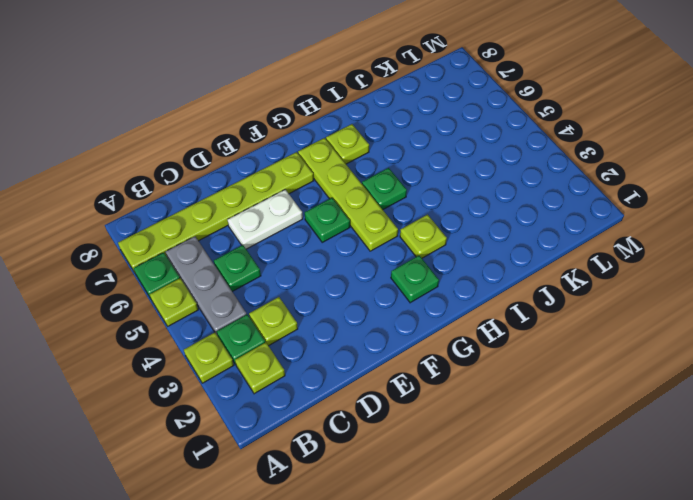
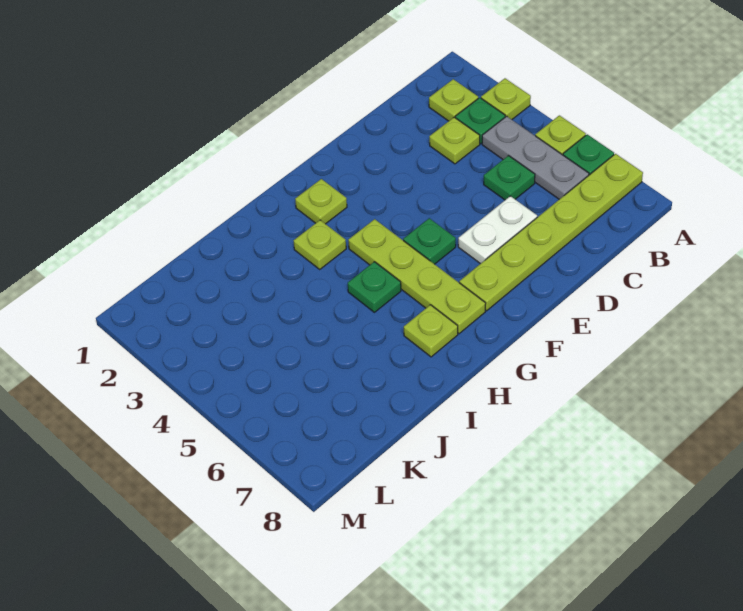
green plate G2 level 1 -> lime plate G2 level 1

